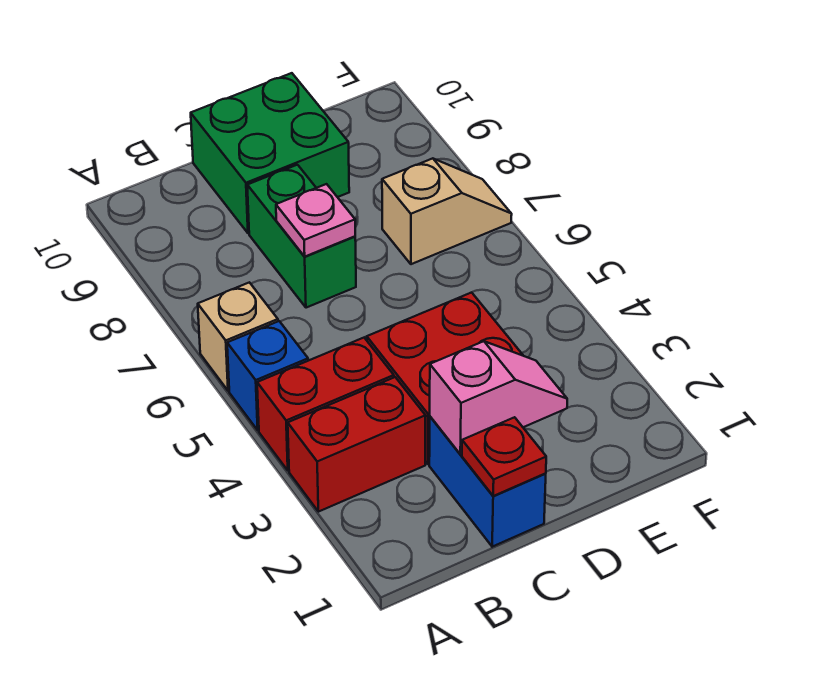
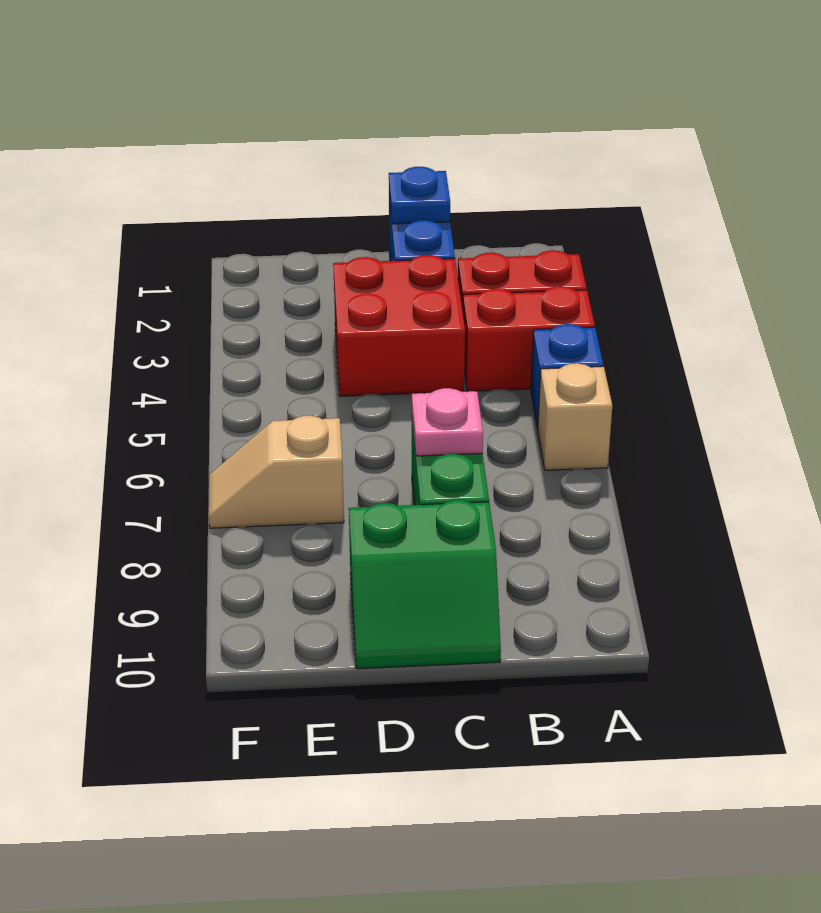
red plate C1 level 2 -> blue plate C1 level 2
pink slope C2:D2 level 2 top C -> none
green brick C9:D10 level 1 -> green slope C9:D10 level 1 top 9

